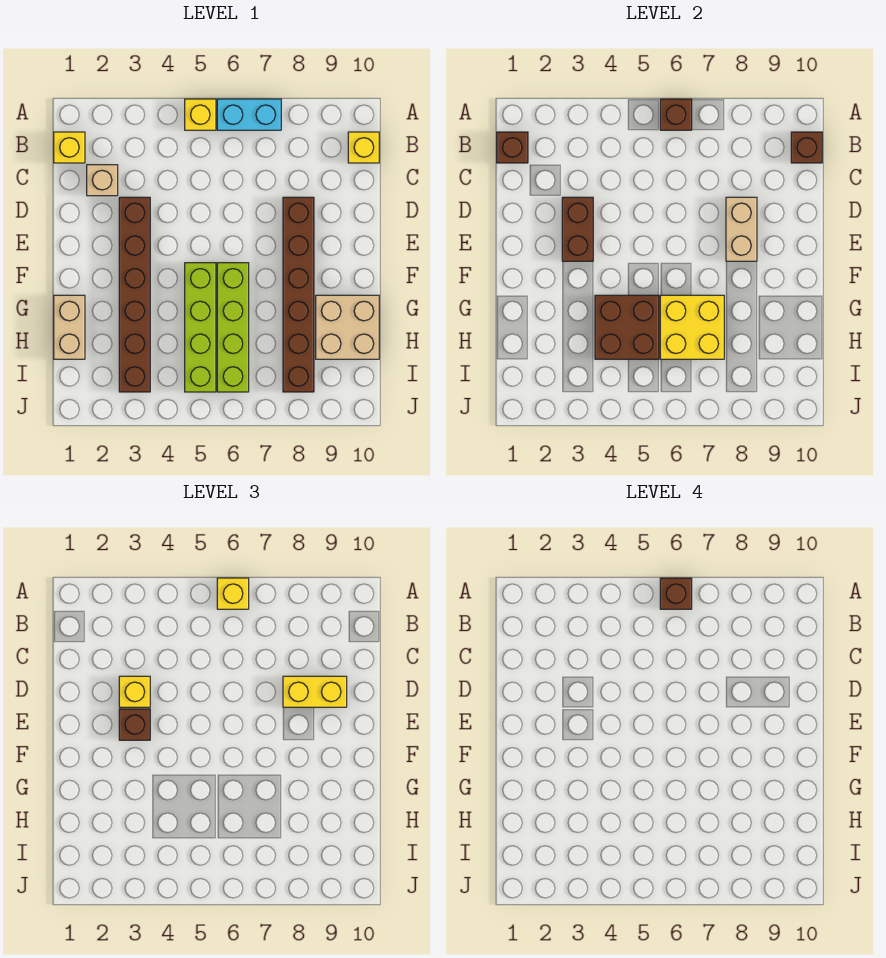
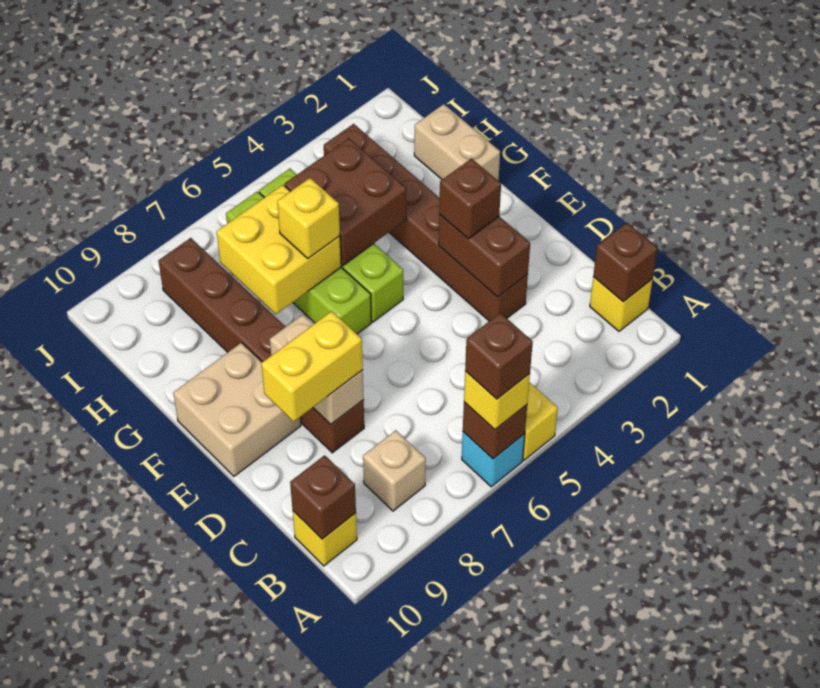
cyan brick A6:A7 level 1 -> cyan brick A6 level 1
tan brick C2 level 1 -> tan brick B8 level 1
yellow brick D3 level 3 -> yellow brick G6 level 3
tan brick G9:H10 level 1 -> tan brick E9:F10 level 1

